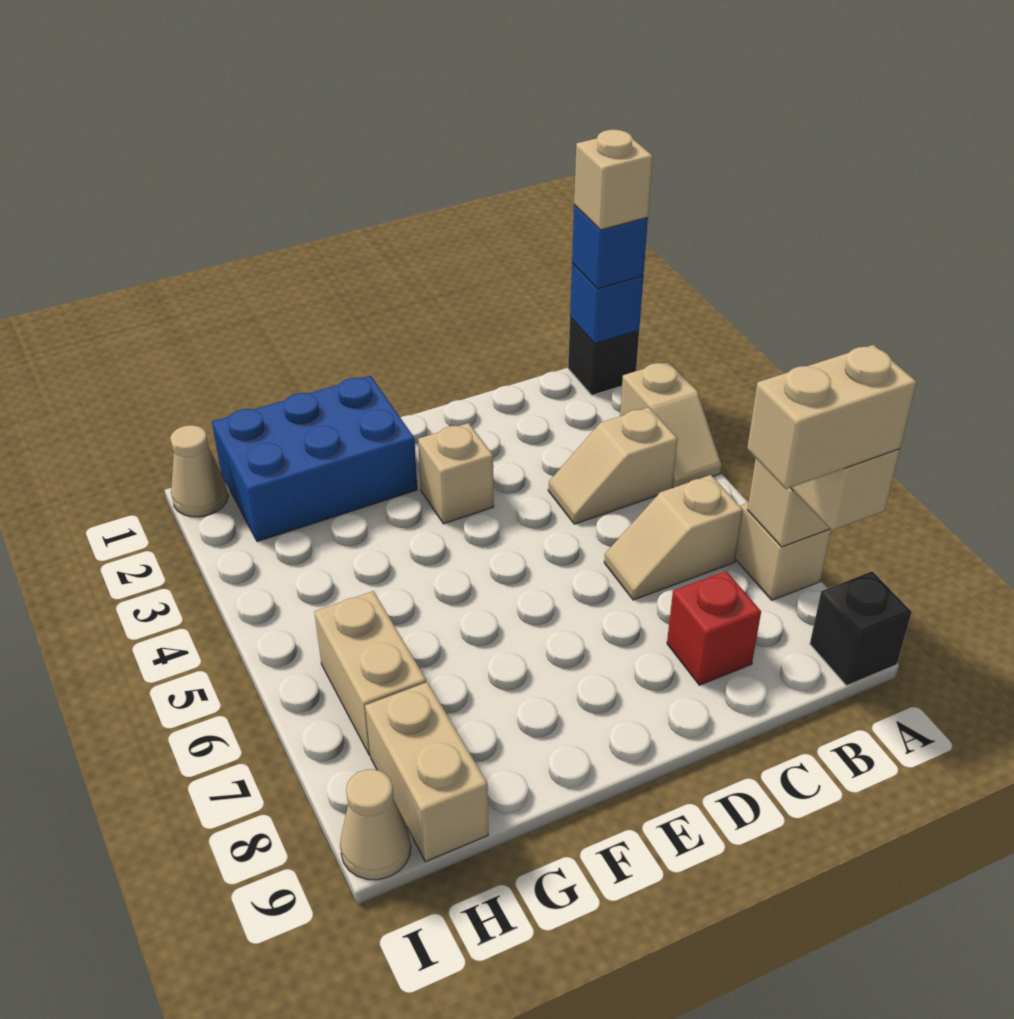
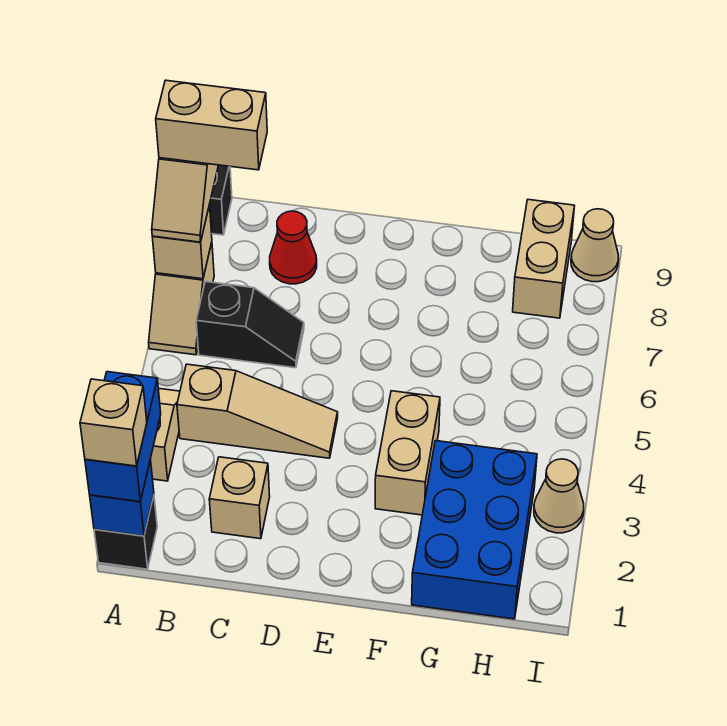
blue brick A1 level 3 -> blue brick A1:A2 level 3
tan slope B4:C4 level 1 top B -> tan slope B4:D4 level 1 top B
tan slope B6:C6 level 1 top B -> black slope B6:C6 level 1 top B
red brick C8 level 1 -> red cone C8 level 1
tan brick E3 level 1 -> tan brick C2 level 1
blue brick F1:H2 level 1 -> blue brick G1:H3 level 1
tan brick H6:H7 level 1 -> tan brick F3:F4 level 1
tan cone I1 level 1 -> tan cone I3 level 1

